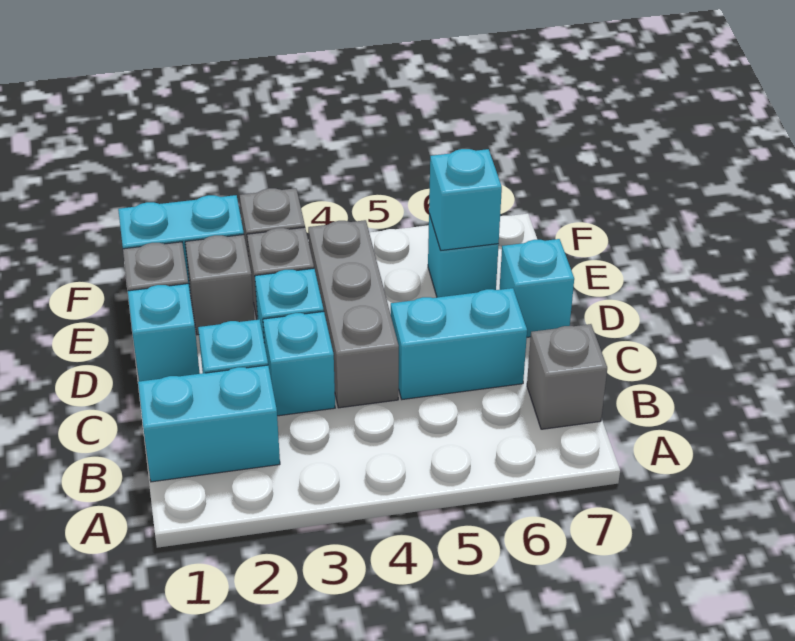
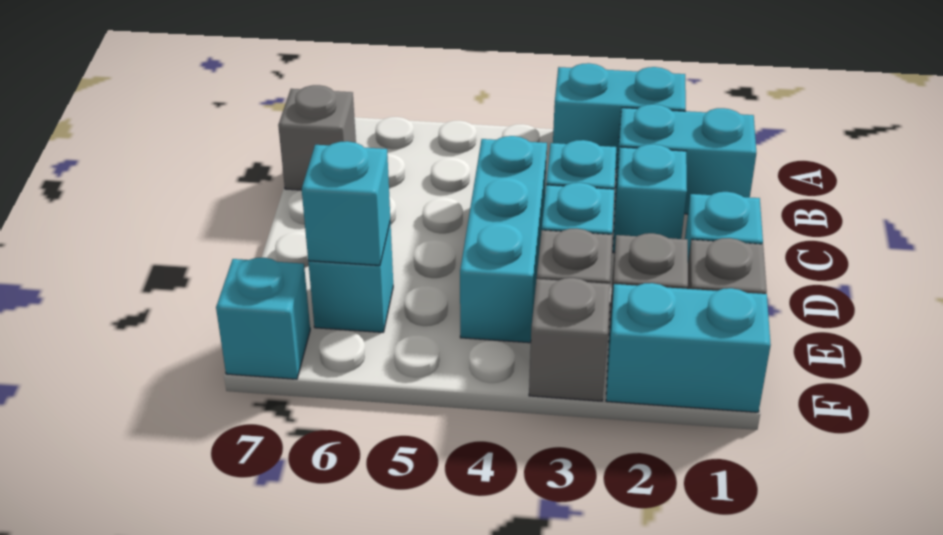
grey brick C4:E4 level 1 -> cyan brick C4:E4 level 1
cyan brick C5:C6 level 1 -> cyan brick A2:A3 level 1
cyan brick D7 level 1 -> cyan brick F7 level 1

